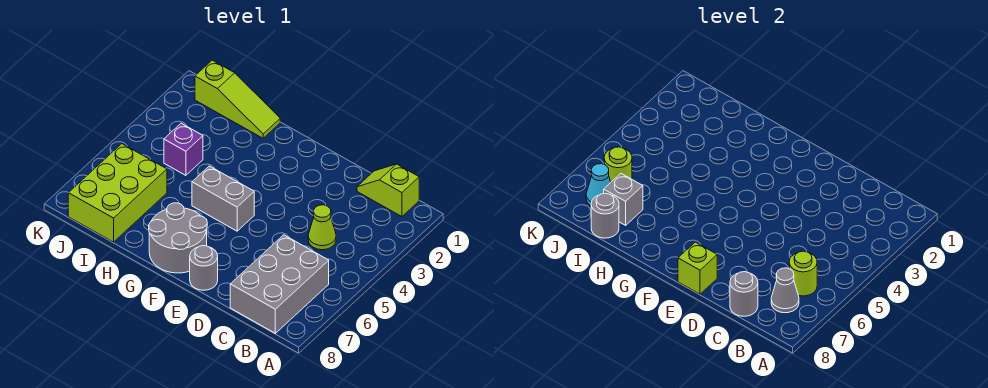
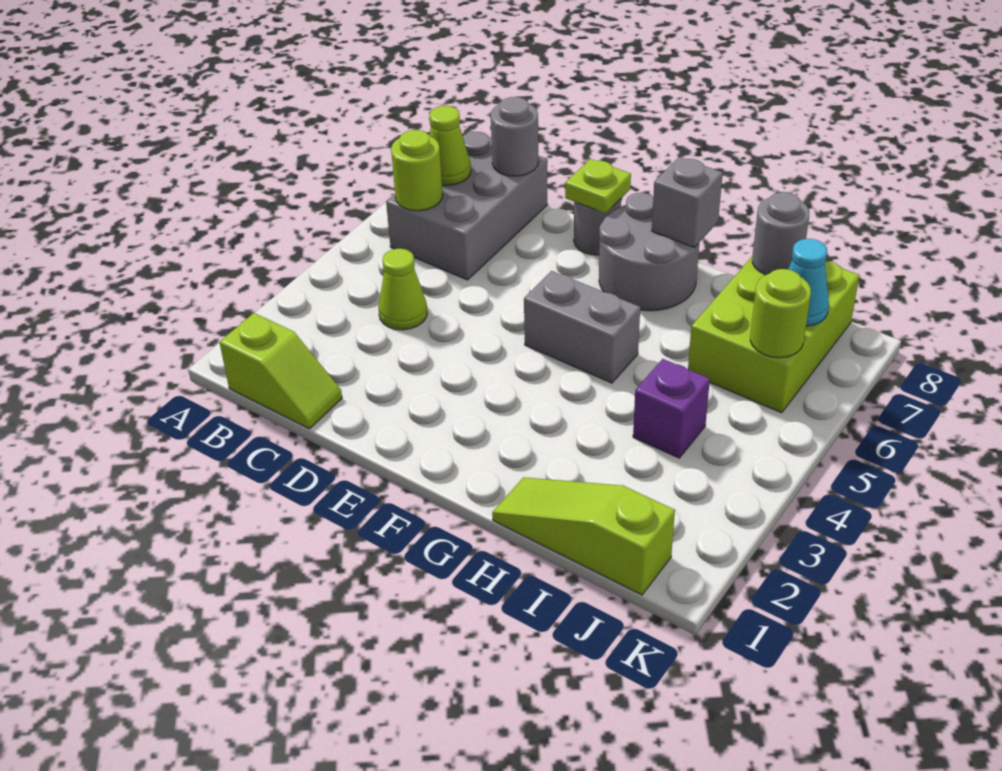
grey cone B7 level 2 -> lime cone B7 level 2
lime brick E8 level 2 -> lime plate E8 level 2
grey brick I7 level 2 -> grey brick G8 level 2

